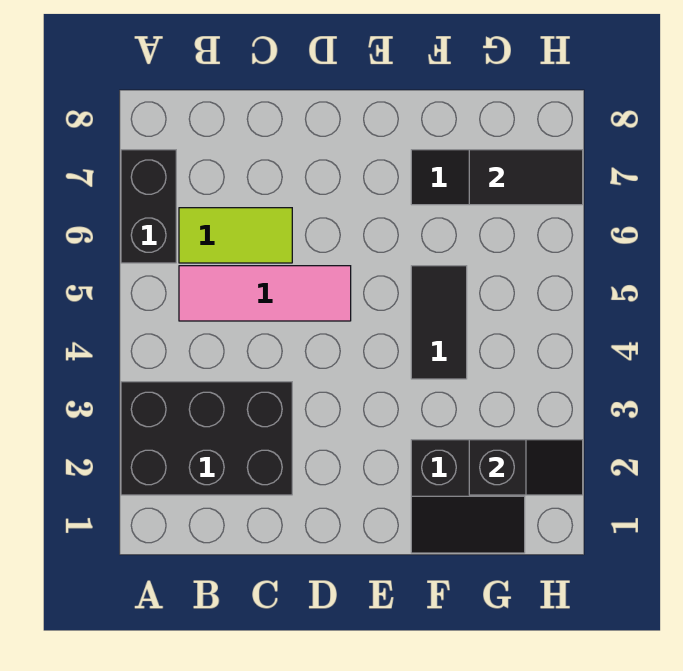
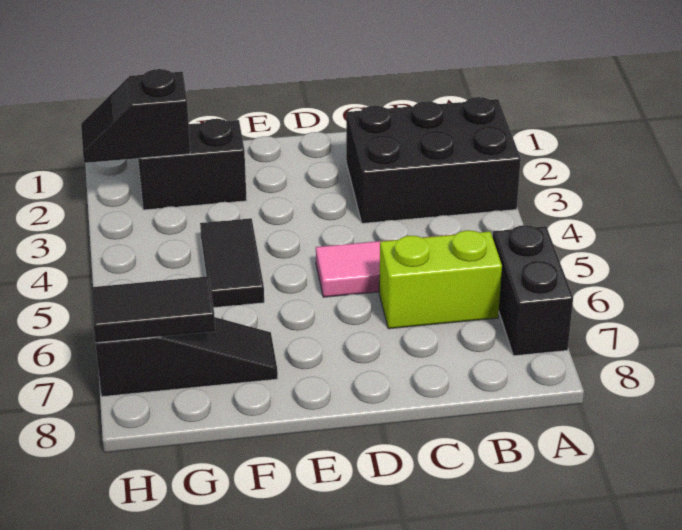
lime tile B6:C6 level 1 -> lime brick B6:C6 level 1

